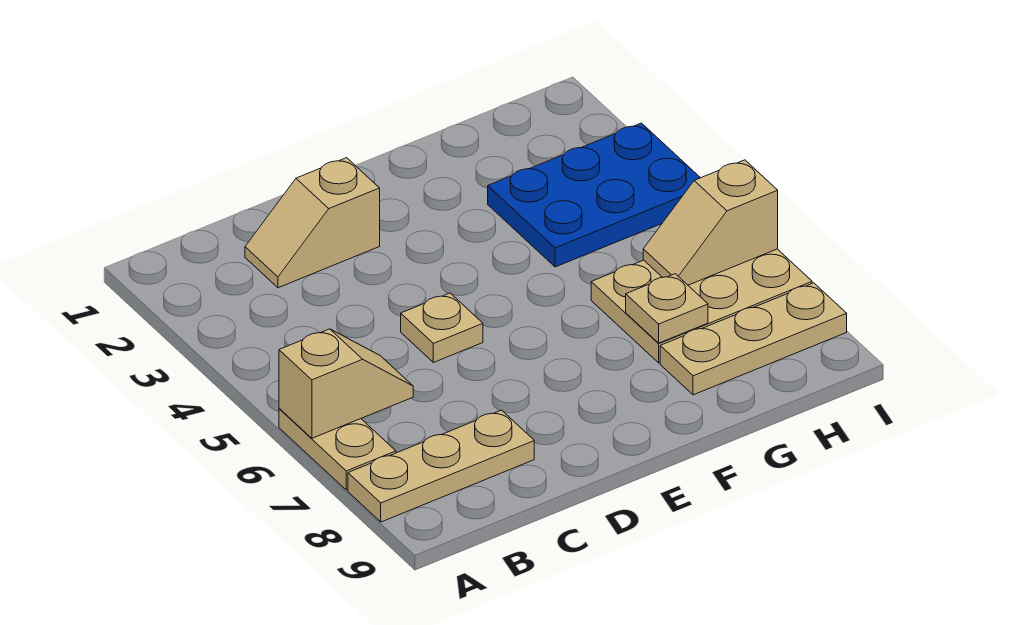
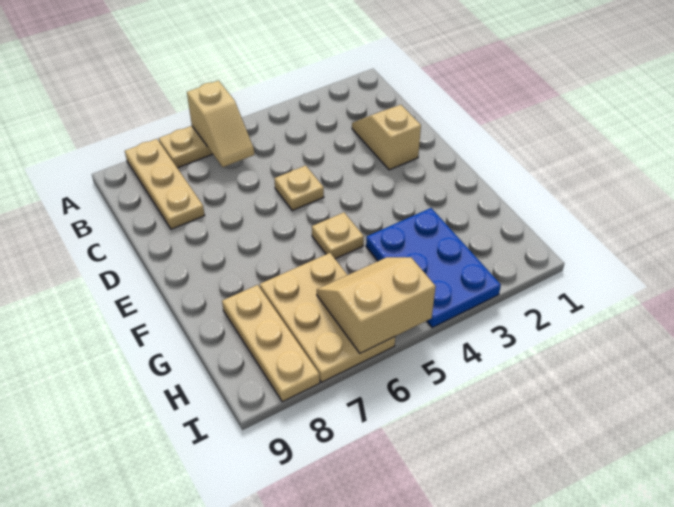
tan plate G7 level 2 -> tan plate F5 level 1
tan slope H6:I6 level 2 top I -> tan slope H5:I6 level 2 top I

